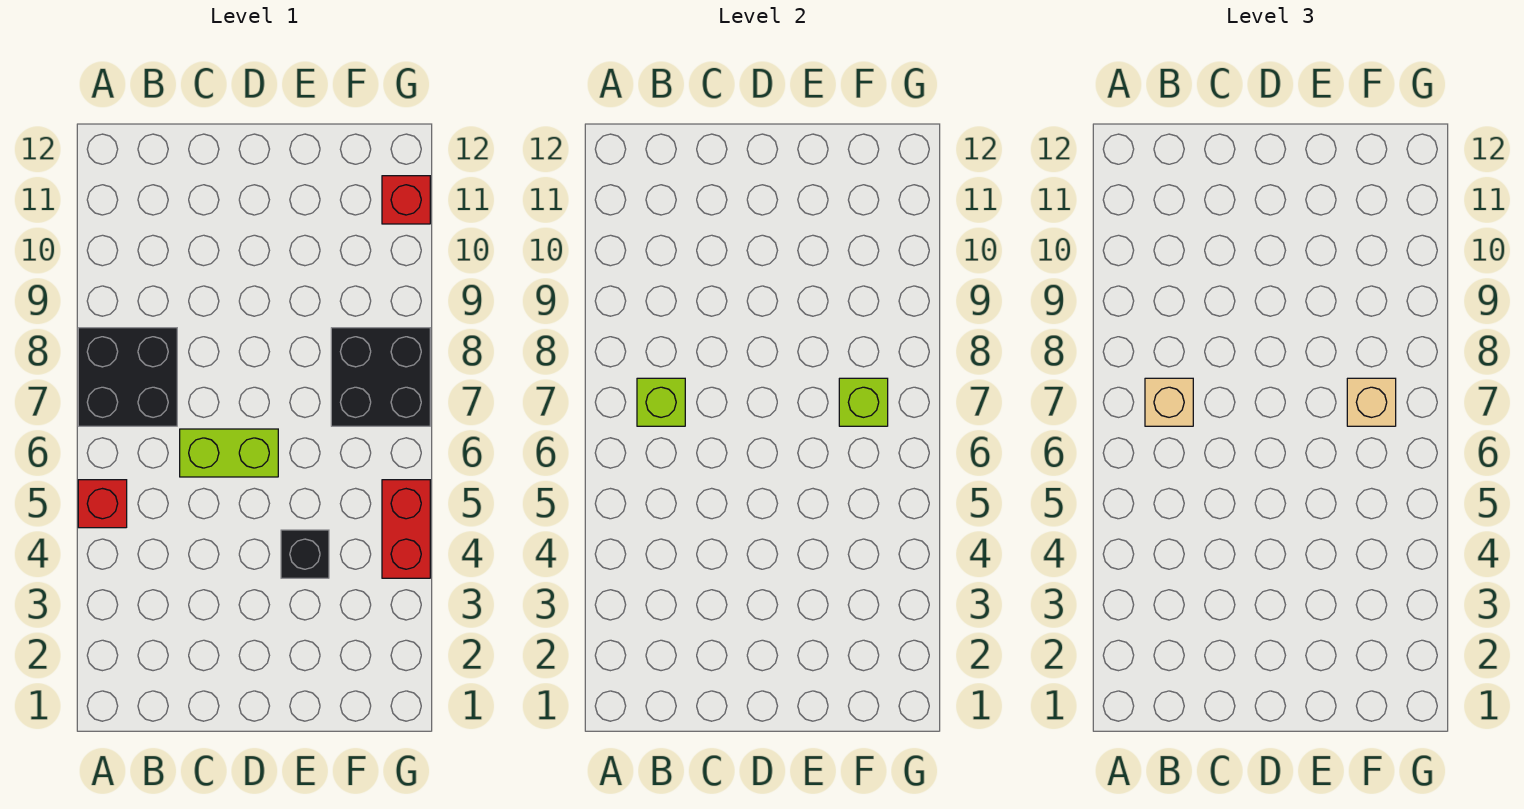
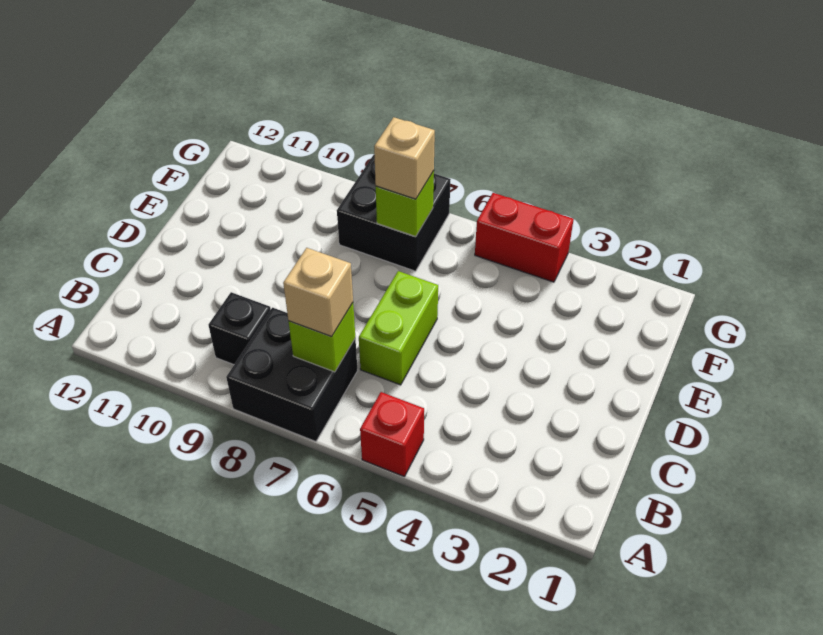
black brick E4 level 1 -> black brick B9 level 1
red brick G11 level 1 -> none

